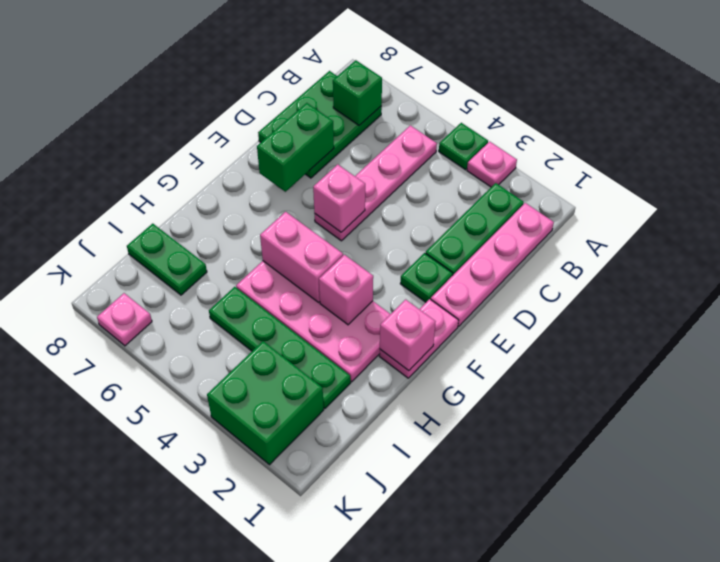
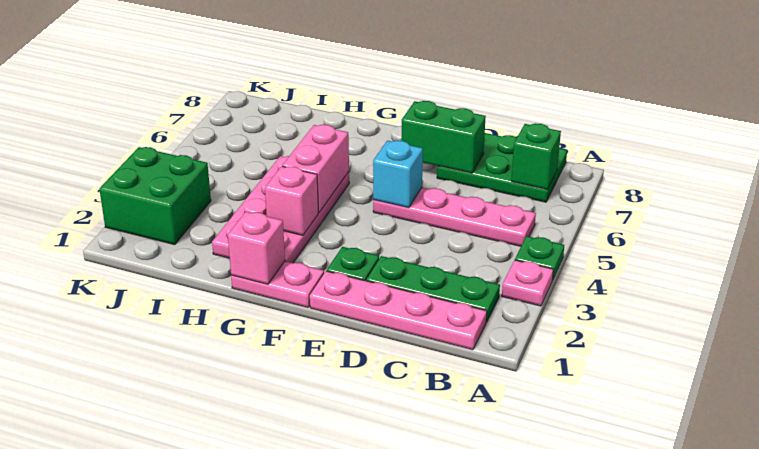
pink brick E5 level 2 -> cyan brick E5 level 2
green plate I2:I5 level 1 -> none
green plate I7:I8 level 1 -> none
pink plate K7 level 1 -> none

